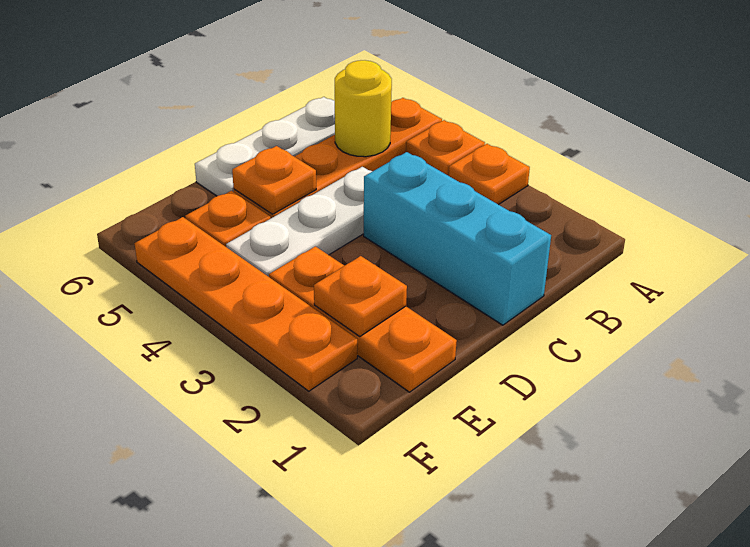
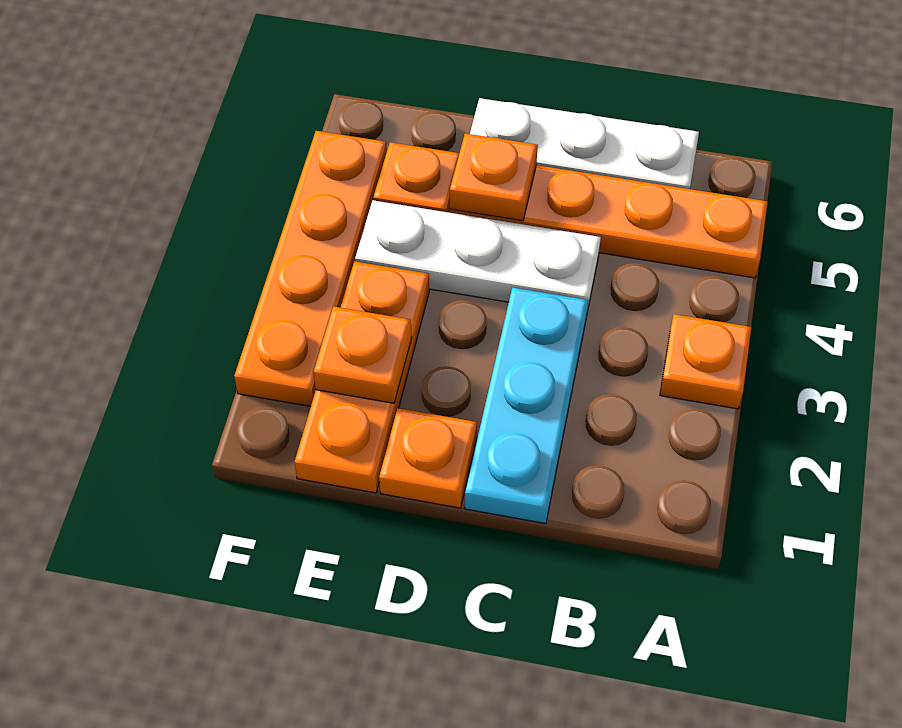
orange plate A4 level 1 -> orange plate D1 level 1
yellow round brick B5 level 2 -> none
cyan brick C1:C3 level 1 -> cyan plate C1:C3 level 1

